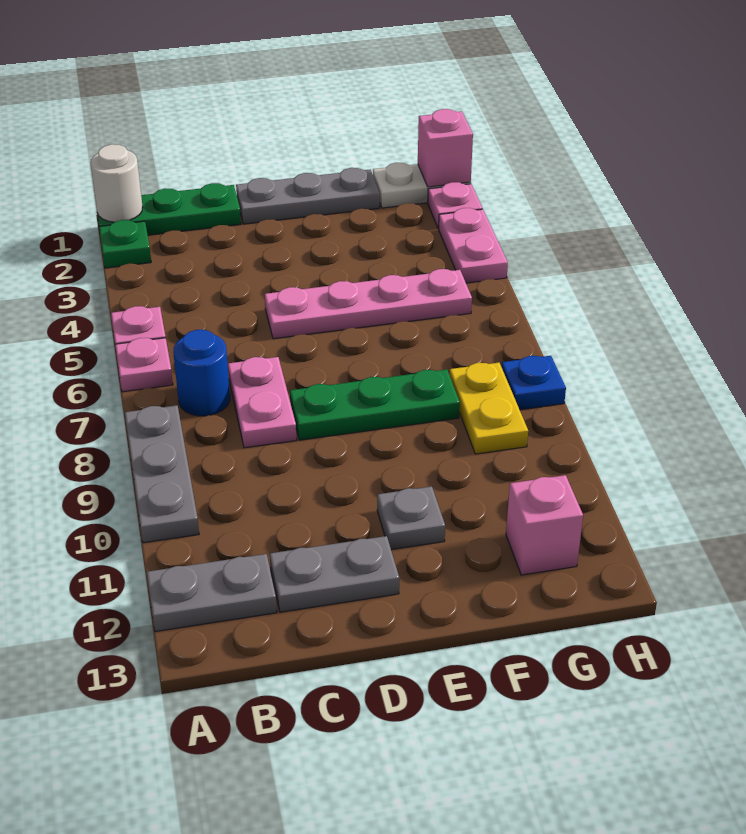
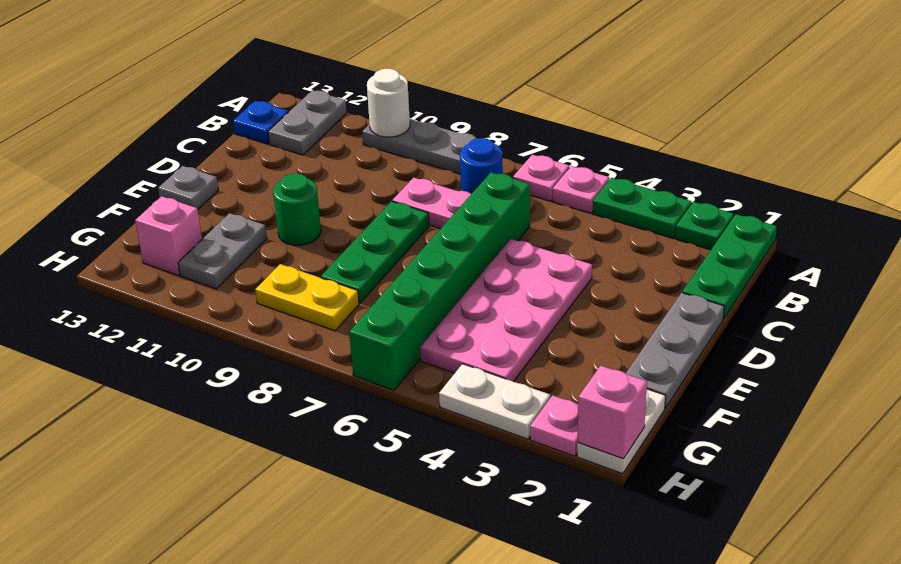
white round brick A1 level 2 -> white round brick A10 level 2
none -> green plate A3:A4 level 1
none -> green brick C6:H6 level 1
grey plate C12:D12 level 1 -> grey plate F11:G11 level 1
pink plate D5:G5 level 1 -> pink plate D4:G5 level 1
none -> green round brick E10 level 1
grey plate E11 level 1 -> grey plate E13 level 1
pink plate H3:H4 level 1 -> white plate H3:H4 level 1
blue plate H8 level 1 -> blue plate B13 level 1

